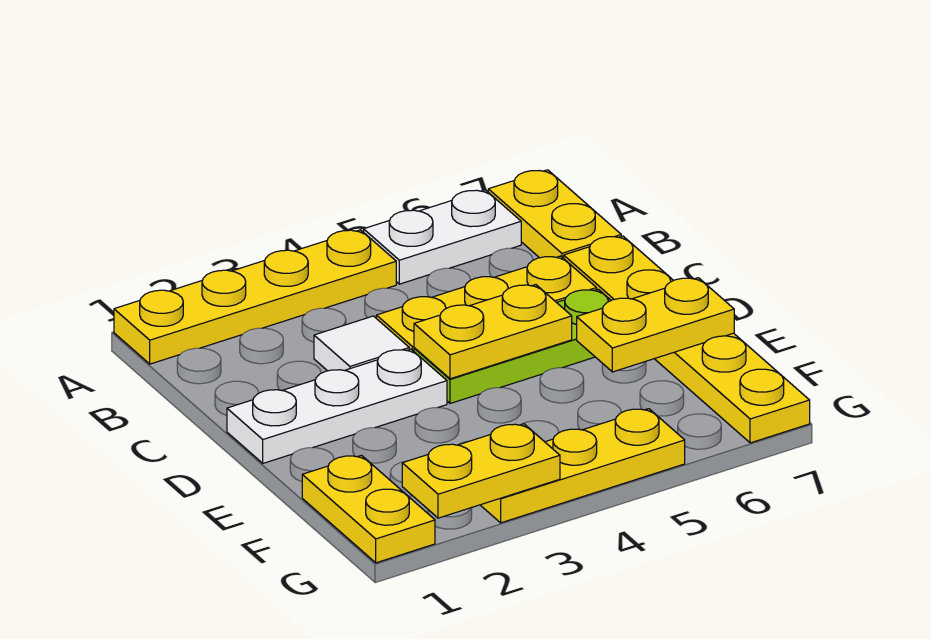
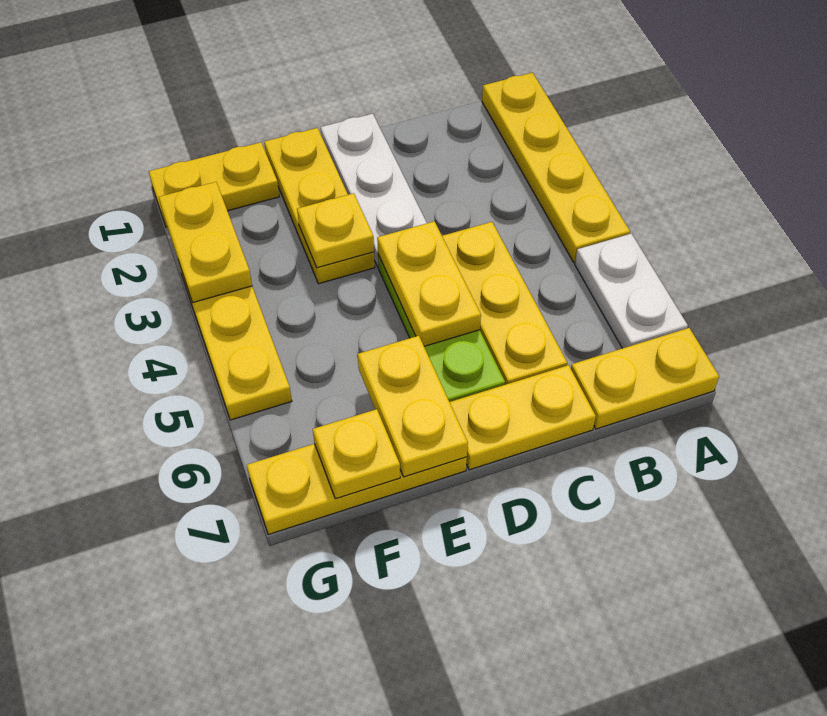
white tile C3 level 1 -> none
none -> yellow plate E1:E3 level 1
none -> yellow plate E3 level 2
none -> yellow plate F7 level 2

